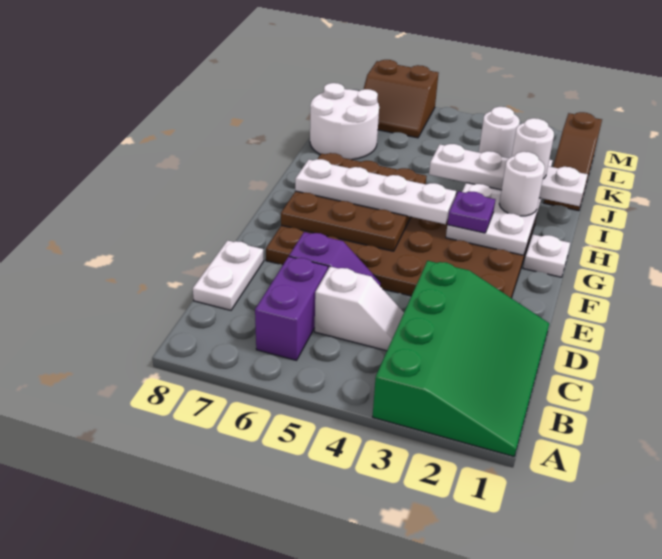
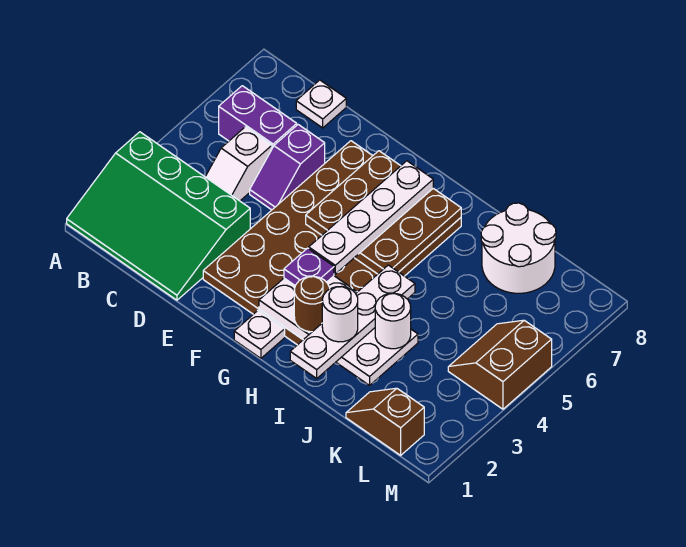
white plate C8:D8 level 1 -> white plate C8 level 1
white round brick H2 level 3 -> brown round brick H2 level 3
brown slope J1:L1 level 1 top L -> brown slope K1:L1 level 1 top L
brown slope L6:M7 level 1 top M -> brown slope L4:M5 level 1 top M

